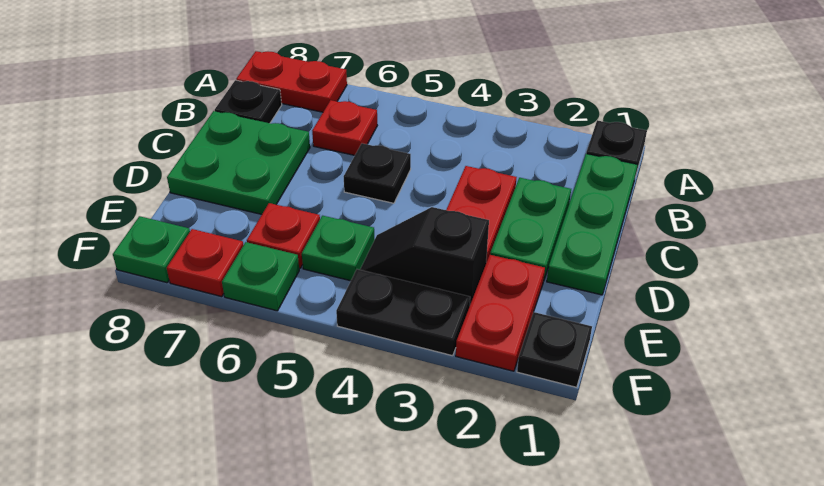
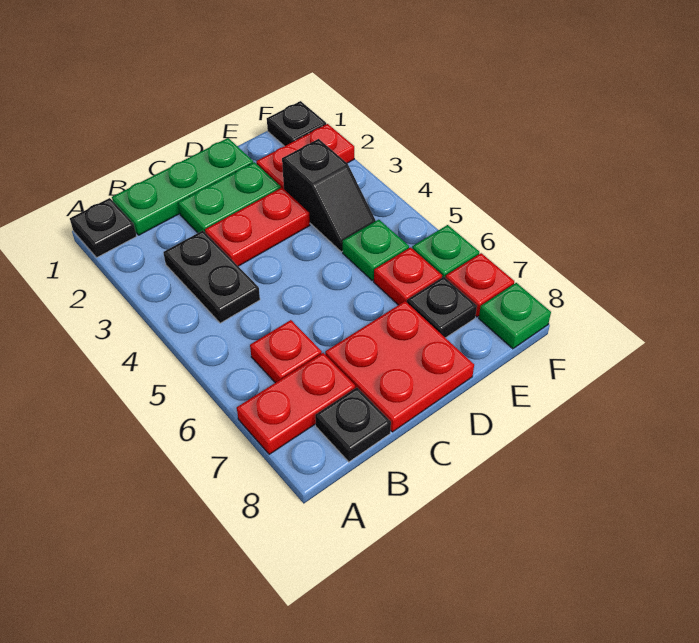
red plate A7:A8 level 1 -> red plate A7:B7 level 1
black plate C5 level 1 -> black plate E7 level 1
green plate C7:D8 level 1 -> red plate C7:D8 level 1
black plate F3:F4 level 1 -> black plate B3:B4 level 1

